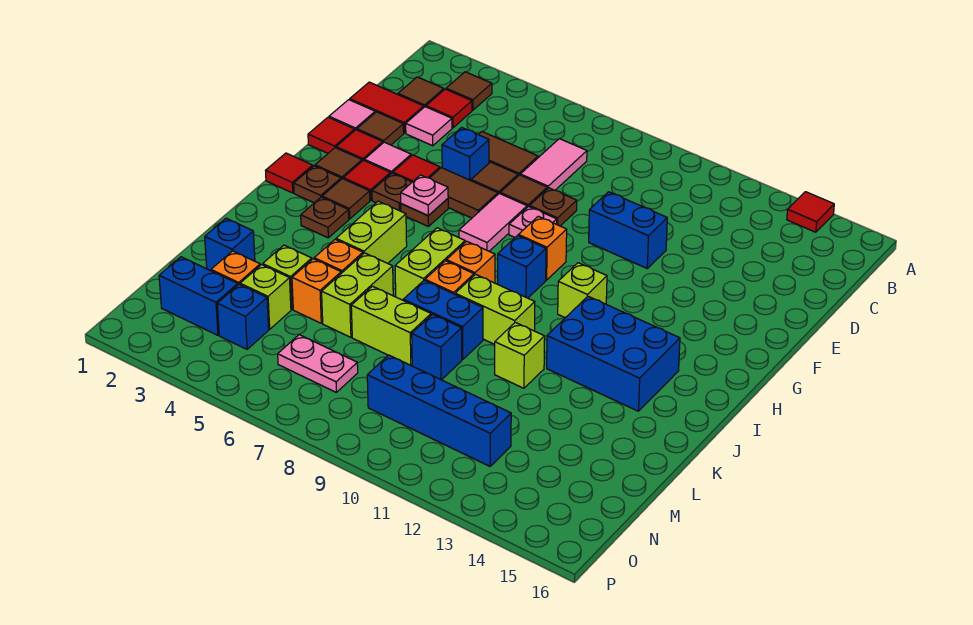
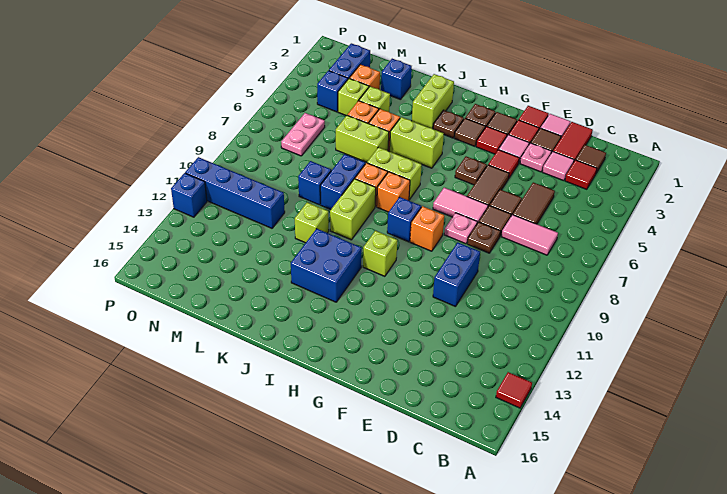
brown tile B3 level 1 -> none
blue brick E5 level 1 -> blue brick P12 level 1
brown plate G4 level 1 -> none
pink plate G5 level 2 -> pink plate E3 level 1
red tile H1 level 1 -> none
blue brick I12:J14 level 1 -> blue brick I12:J13 level 1
lime brick L7:L8 level 1 -> lime brick J2:J3 level 1
blue brick N9:N12 level 1 -> blue brick M11:P11 level 1

